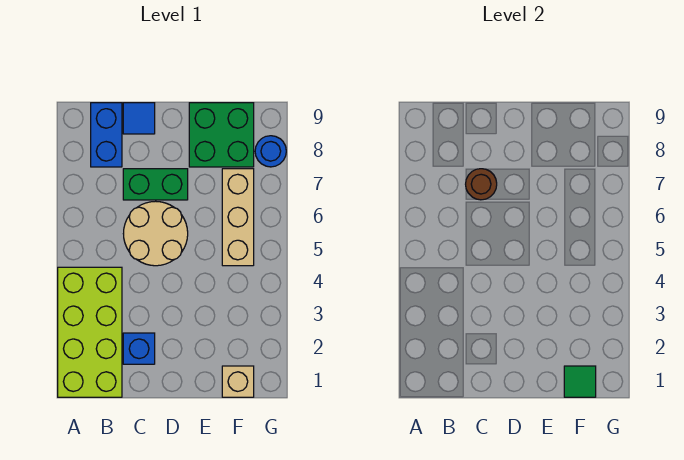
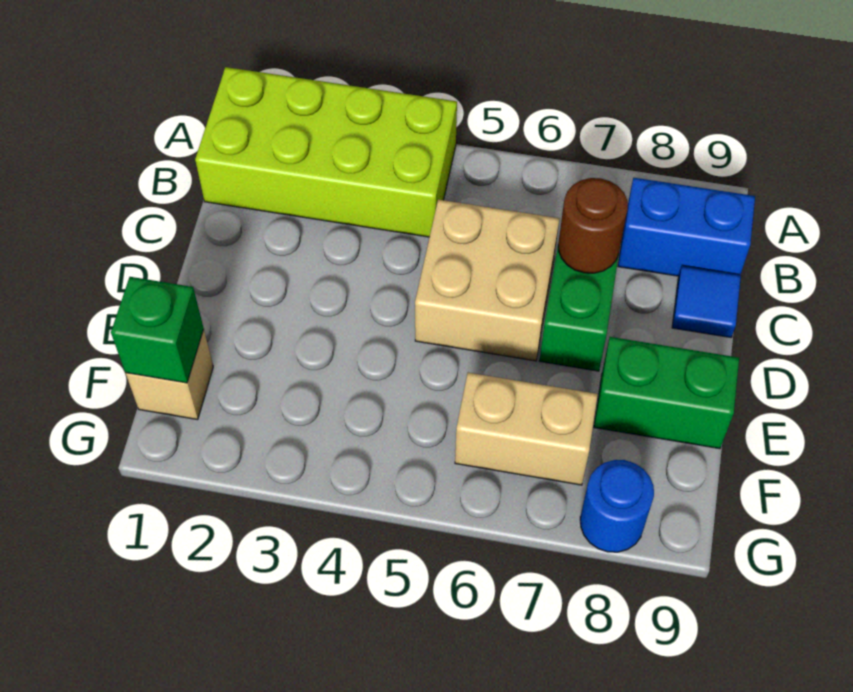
blue brick C2 level 1 -> none
tan round brick C5:D6 level 1 -> tan brick C5:D6 level 1
green brick E8:F9 level 1 -> green brick E8:E9 level 1
green tile F1 level 2 -> green brick F1 level 2
tan brick F5:F7 level 1 -> tan brick F6:F7 level 1

